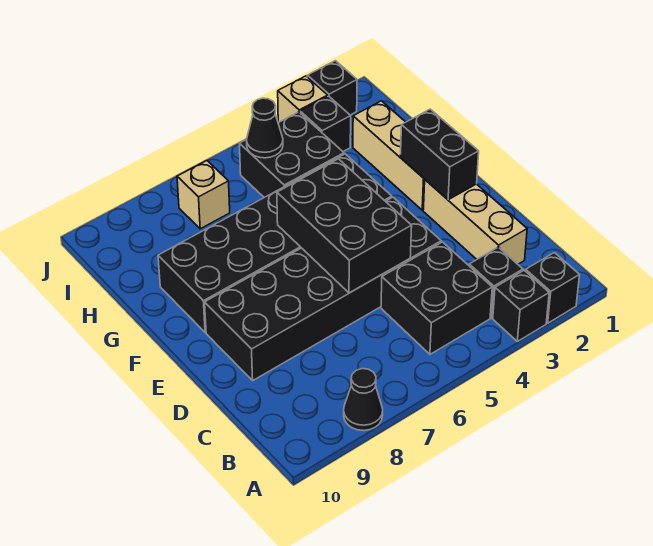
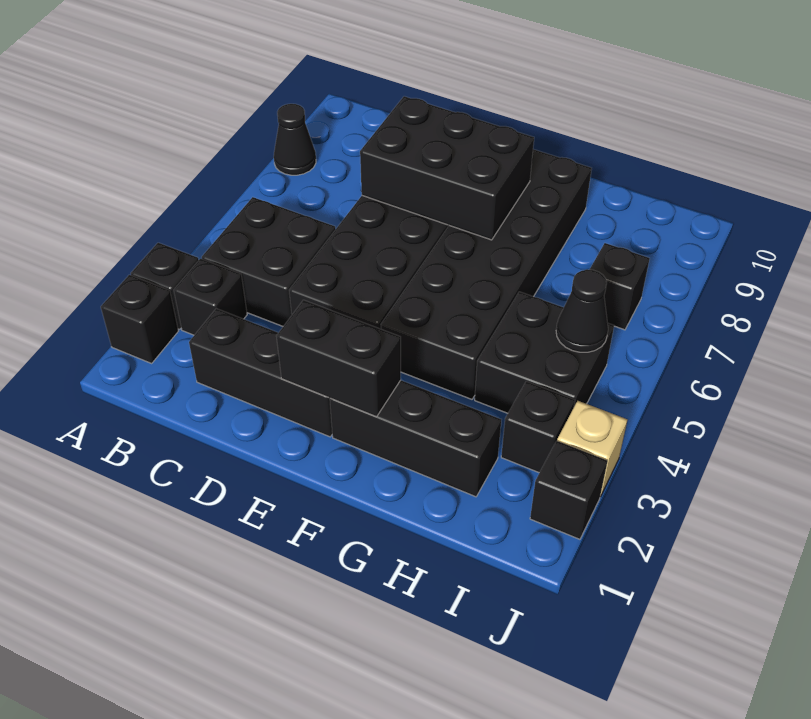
tan brick C2:E2 level 1 -> black brick C2:E2 level 1
black brick D5:F6 level 2 -> black brick D7:F8 level 2
tan brick F2:H2 level 1 -> black brick F2:H2 level 1
tan brick I7 level 1 -> black brick I7 level 1

